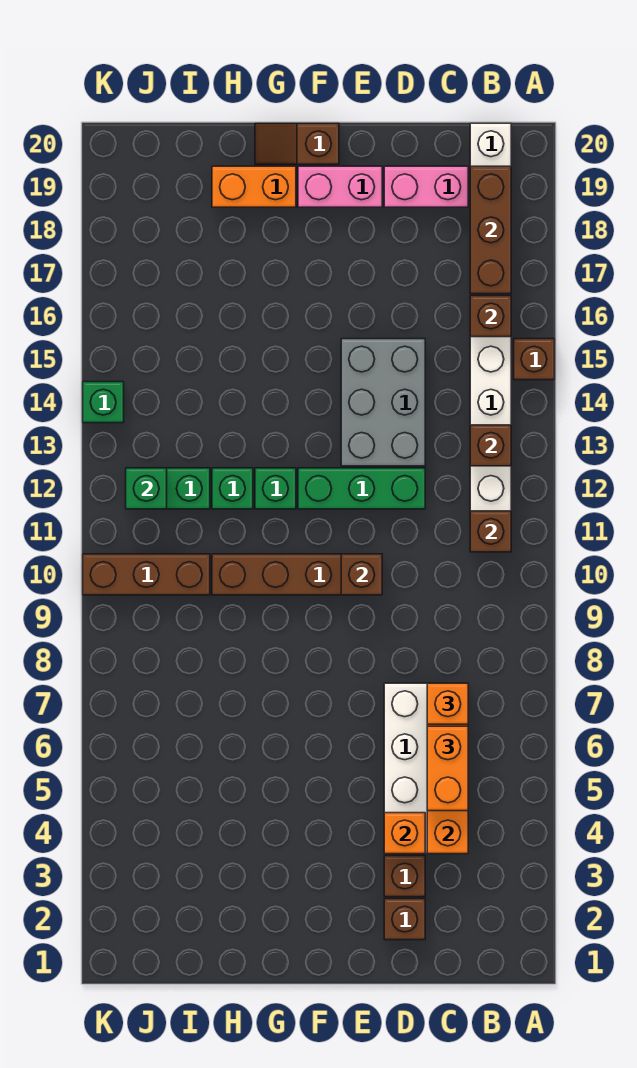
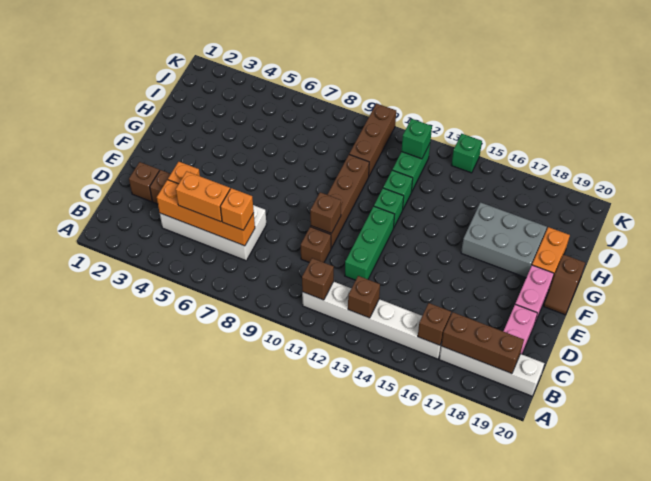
brown brick A15 level 1 -> brown brick D10 level 1
grey brick D13:E15 level 1 -> grey brick G16:H18 level 1
brown slope F20:G20 level 1 top F -> brown slope F20:G20 level 1 top G

